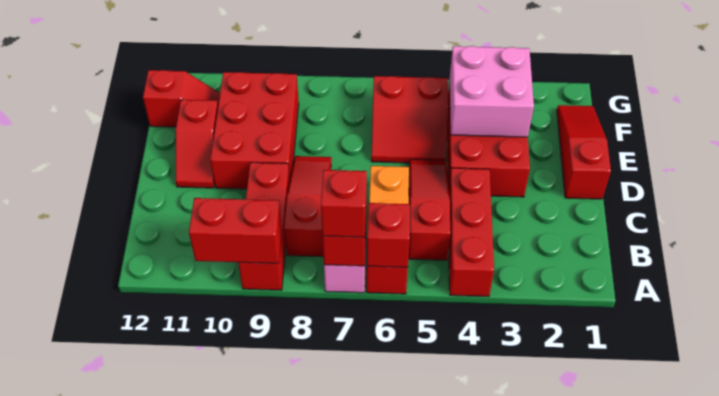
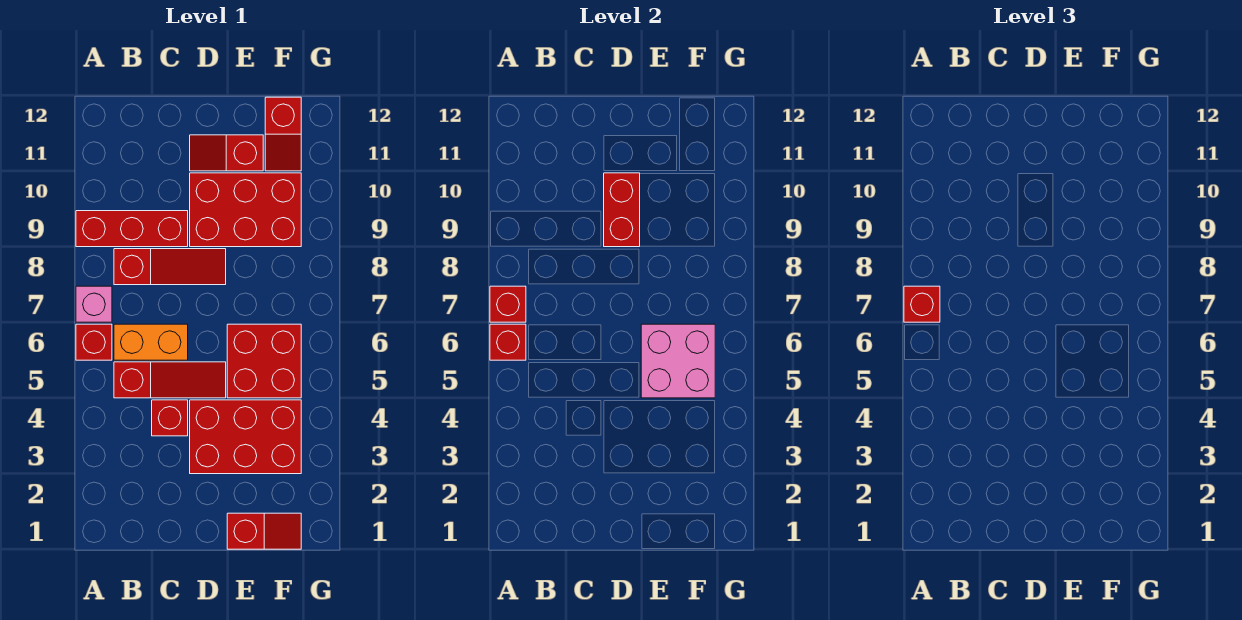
red brick A4:C4 level 1 -> red brick C4 level 1
red brick A9:A10 level 2 -> red brick D9:D10 level 2
red slope D1:F1 level 1 top D -> red slope E1:F1 level 1 top E
pink brick E3:F4 level 2 -> pink brick E5:F6 level 2
red slope E5:F6 level 1 top F -> red brick E5:F6 level 1

